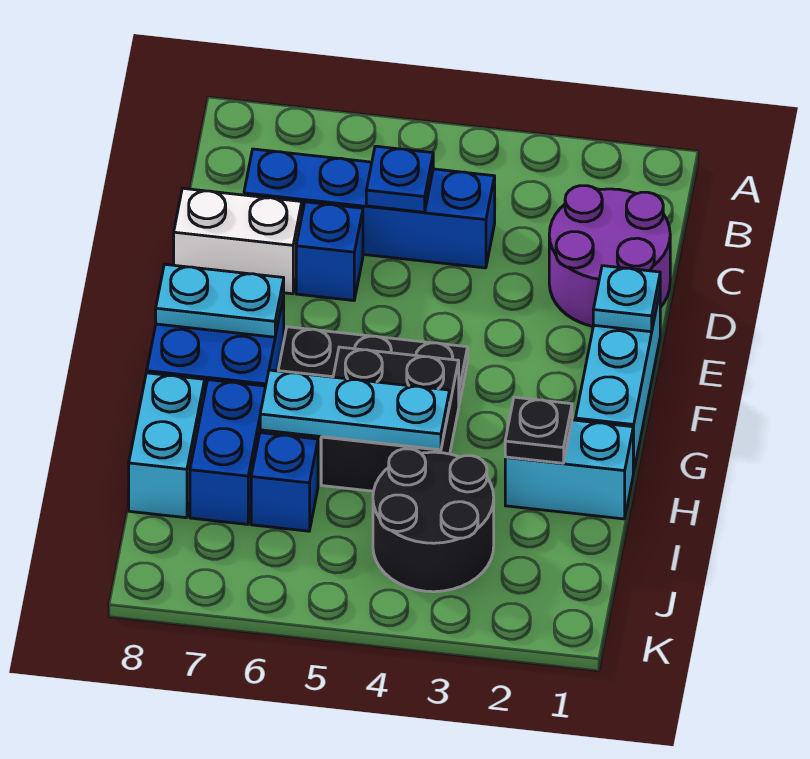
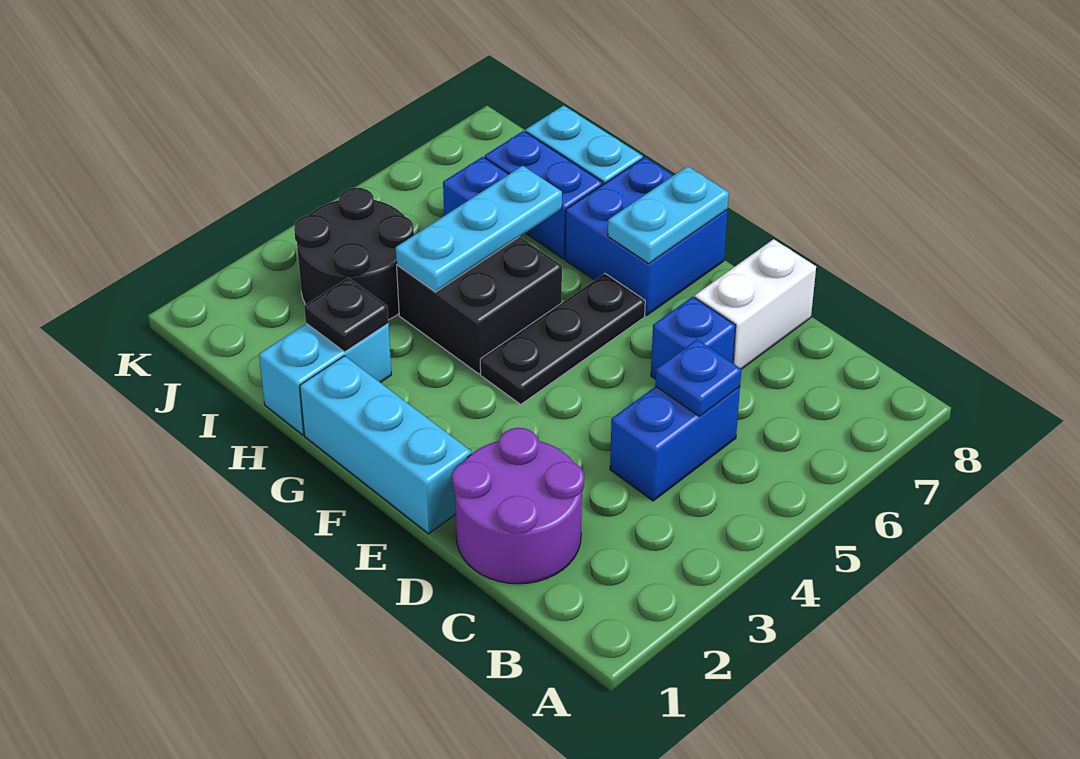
blue brick C4:C7 level 1 -> blue brick C4:C5 level 1
cyan plate E1 level 2 -> none

